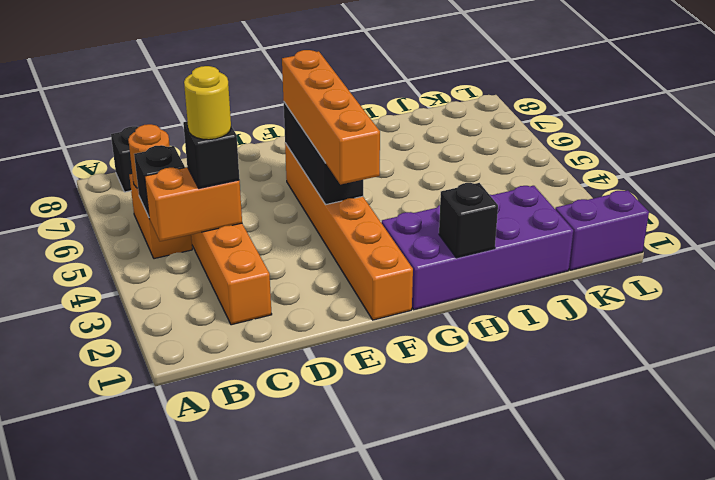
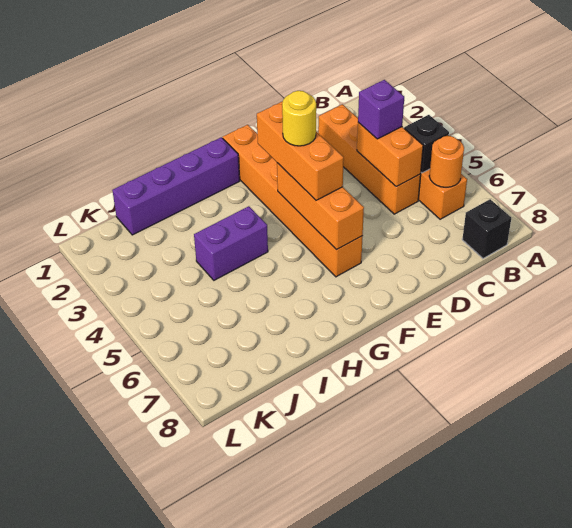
orange brick B4:C4 level 2 -> orange brick C4:C5 level 2
black brick C4 level 3 -> purple brick C4 level 3
yellow round brick C4 level 4 -> yellow round brick F4 level 4
orange brick F3:F6 level 3 -> orange brick F3:F5 level 3
black brick F4:F6 level 2 -> orange brick F4:F6 level 2
purple brick G1:J2 level 1 -> purple brick G1:J1 level 1
black brick H1 level 2 -> none
purple brick K1:L1 level 1 -> purple brick H4:I4 level 1

